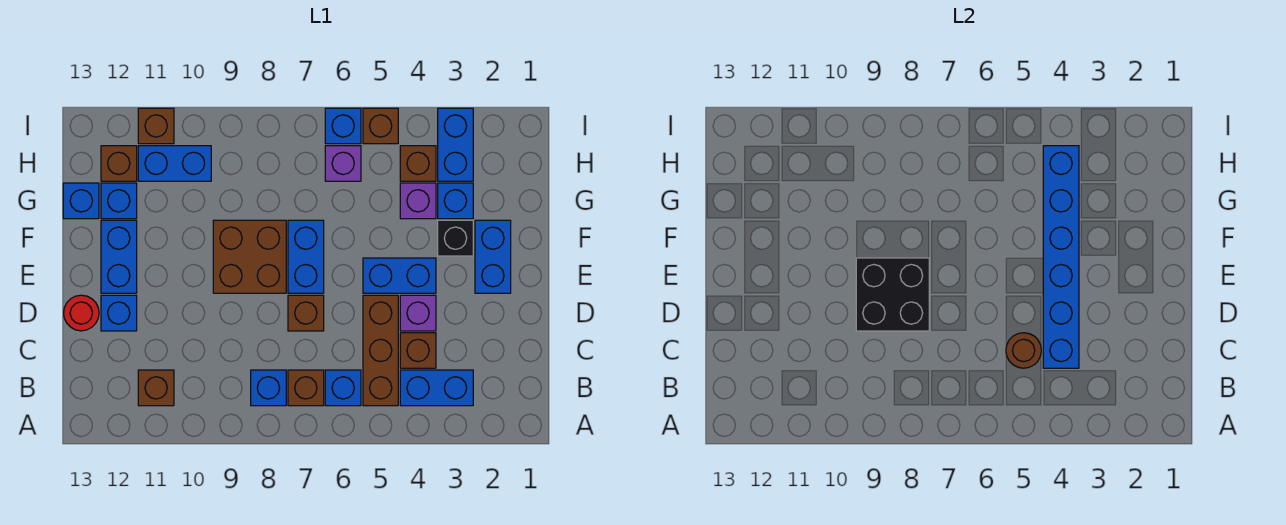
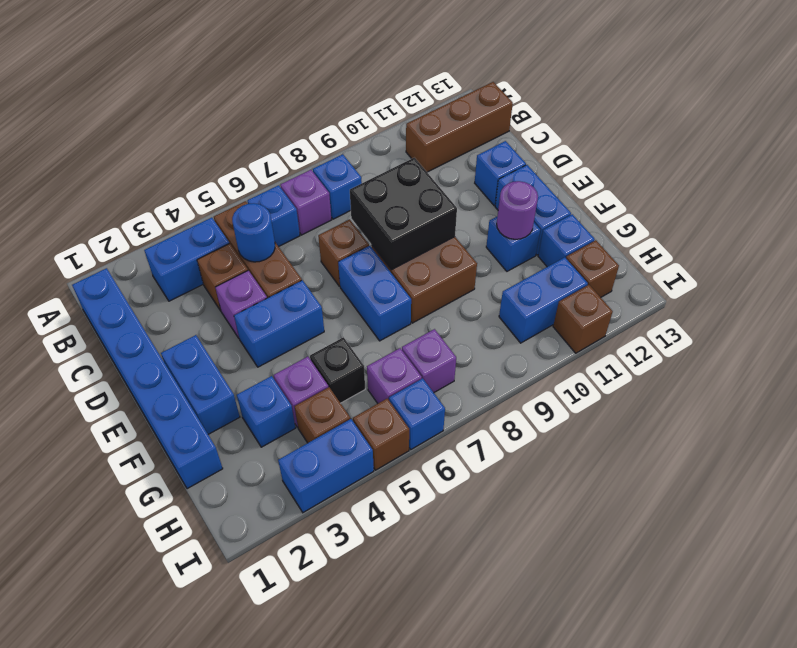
brown brick B7 level 1 -> purple brick B7 level 1
brown brick B11 level 1 -> brown brick B11:B13 level 1
blue brick C4:H4 level 2 -> blue brick B1:G1 level 1
brown round brick C5 level 2 -> blue round brick C5 level 2
red round brick D13 level 1 -> none
black brick F3 level 1 -> black brick G5 level 1
none -> purple round brick F11 level 2
blue brick G13 level 1 -> blue brick F11 level 1
blue brick H3:I3 level 1 -> blue brick I3:I4 level 1
none -> purple brick H7 level 1

